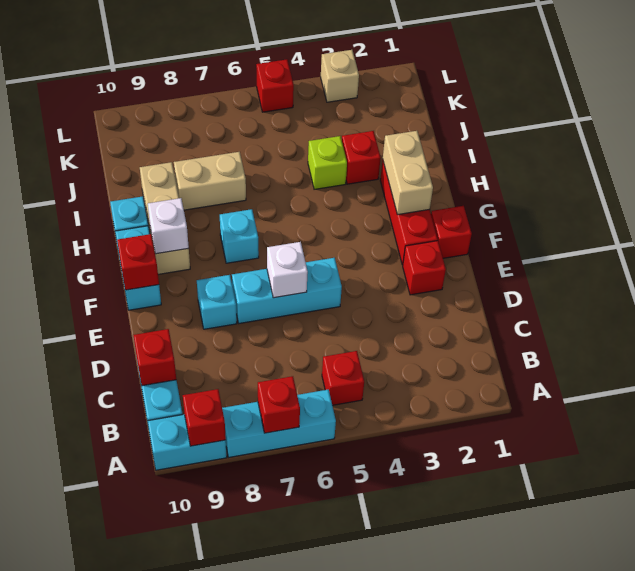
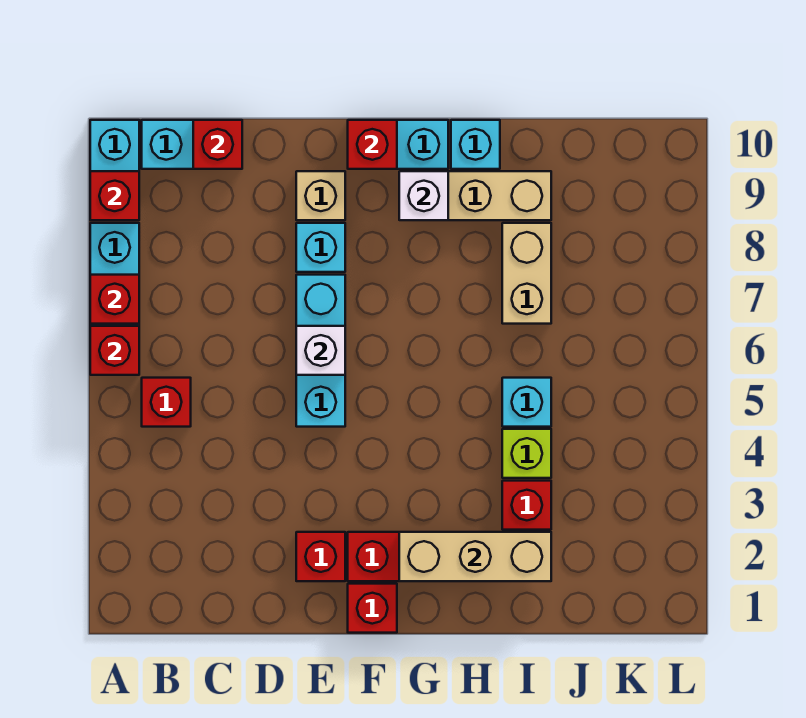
tan brick G2:H2 level 2 -> tan brick G2:I2 level 2
cyan brick G7 level 1 -> cyan brick I5 level 1
tan brick L3 level 1 -> tan brick E9 level 1
red brick L5 level 1 -> red brick A6 level 2

